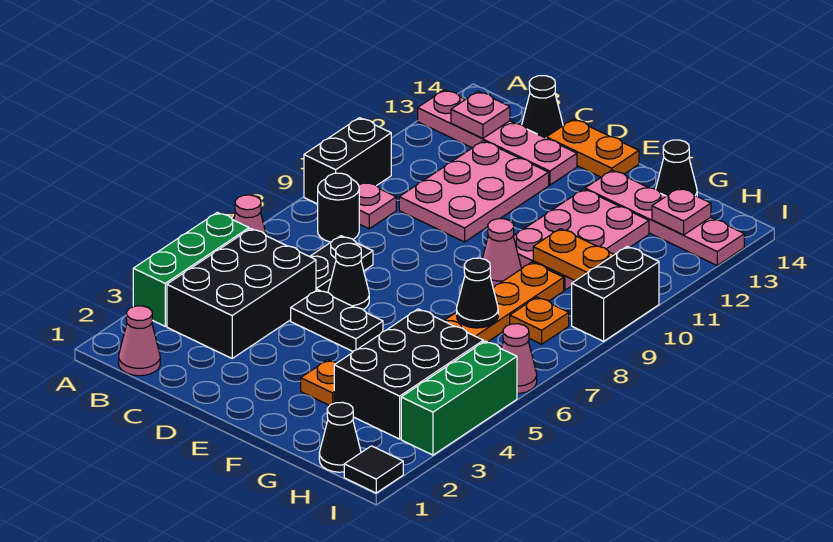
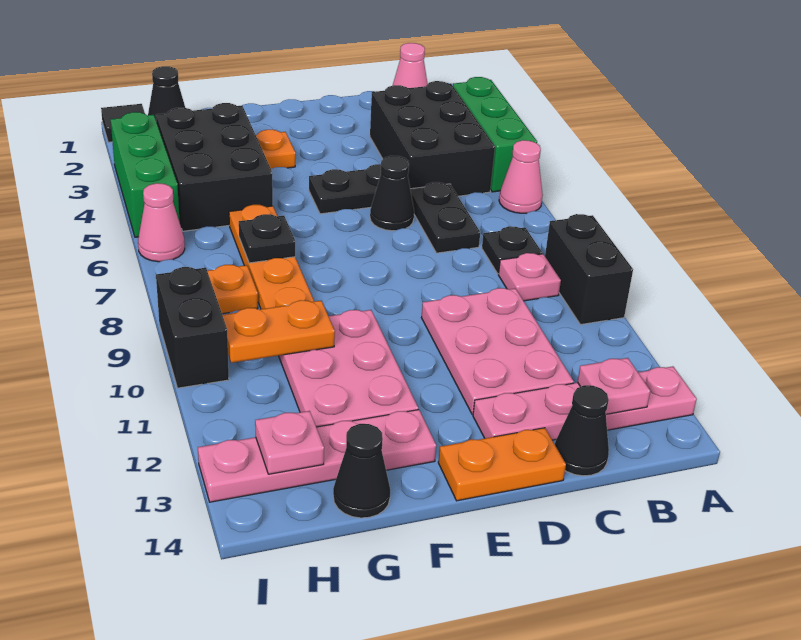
black round brick B8 level 1 -> black plate B8 level 1
pink cone F9 level 1 -> none
black cone G7 level 2 -> black plate G7 level 2

